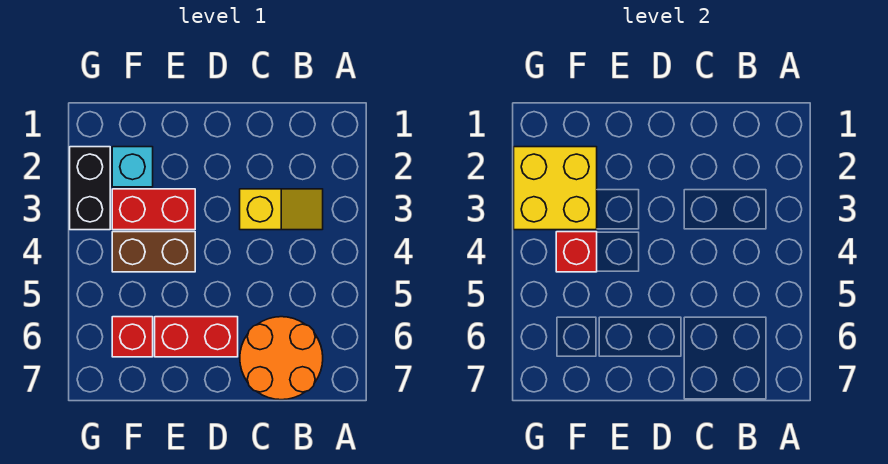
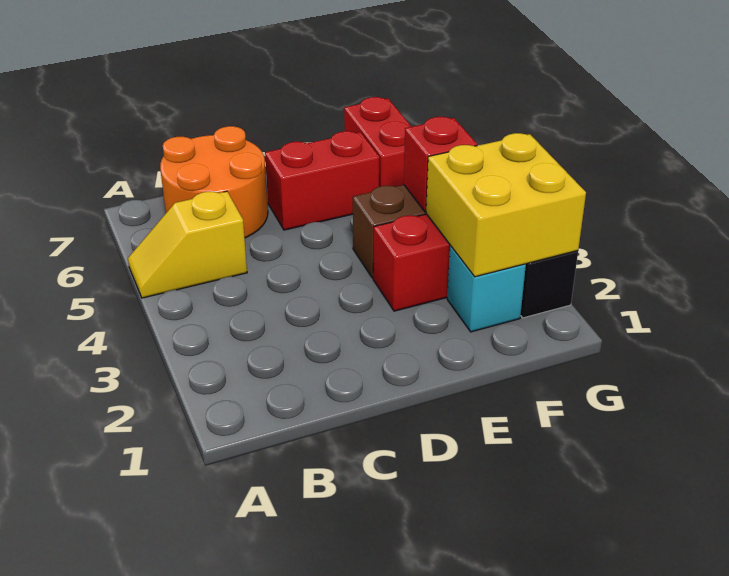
yellow slope B3:C3 level 1 top C -> yellow slope A5:B5 level 1 top B
red brick F6 level 1 -> red brick F6:F7 level 1

